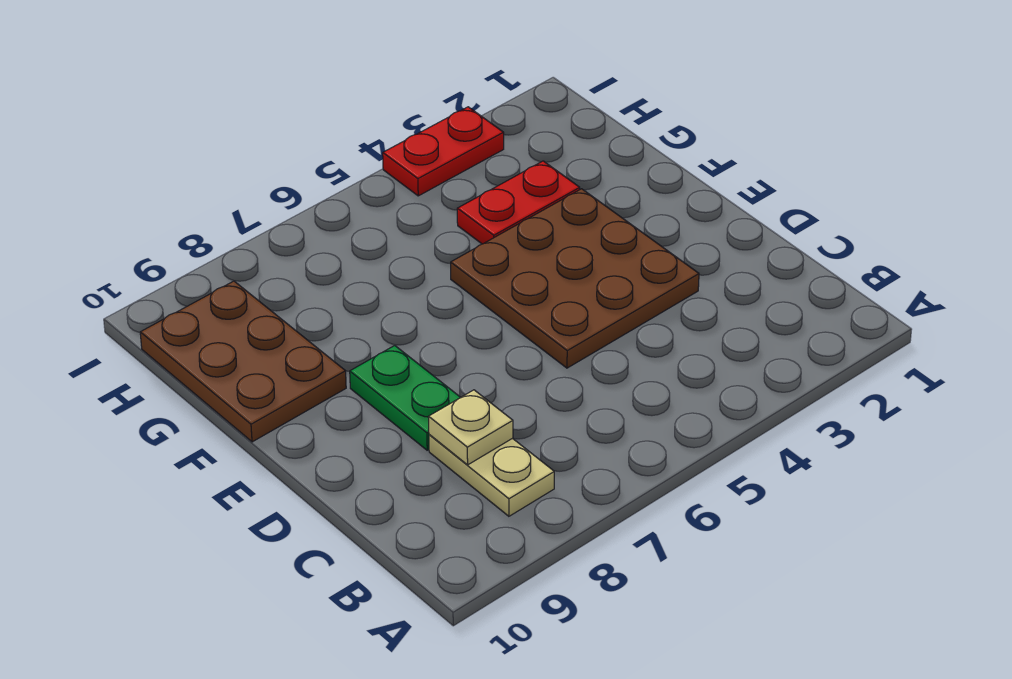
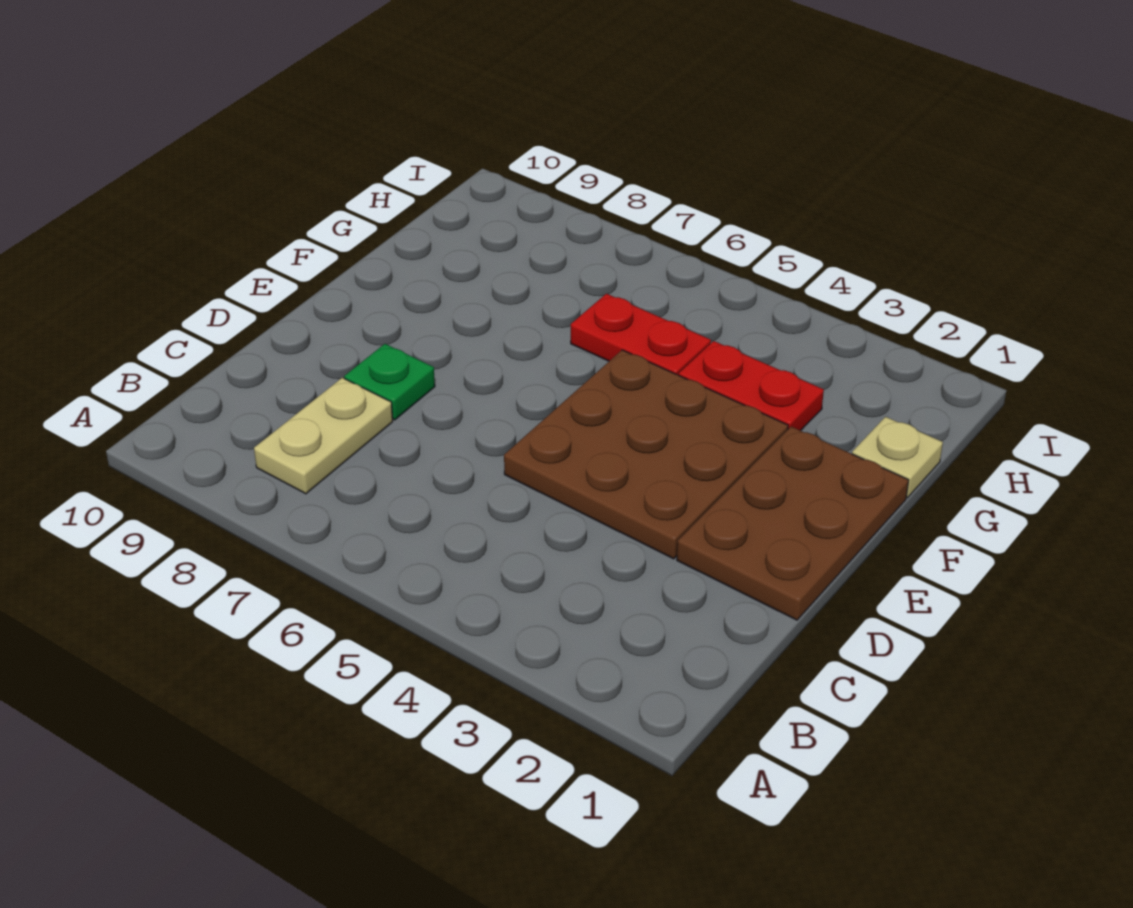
tan plate C8 level 2 -> tan plate G1 level 1
green plate D8:E8 level 1 -> green plate D8 level 1
brown plate F9:H10 level 1 -> brown plate D1:F2 level 1
red plate I3:I4 level 1 -> red plate G5:G6 level 1

